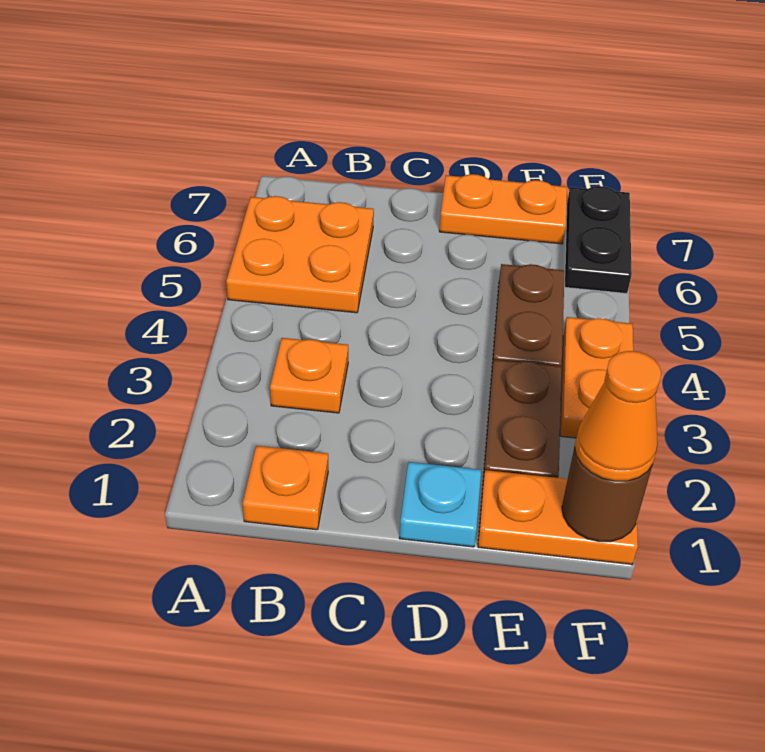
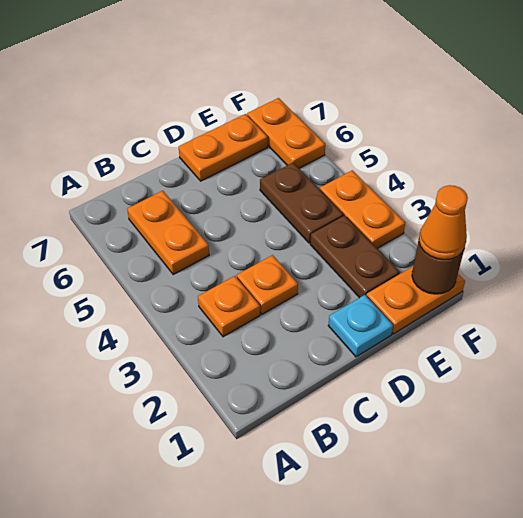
orange plate A5:B6 level 1 -> orange plate B5:B6 level 1
orange plate B1 level 1 -> orange plate C3 level 1
black plate F6:F7 level 1 -> orange plate F6:F7 level 1

